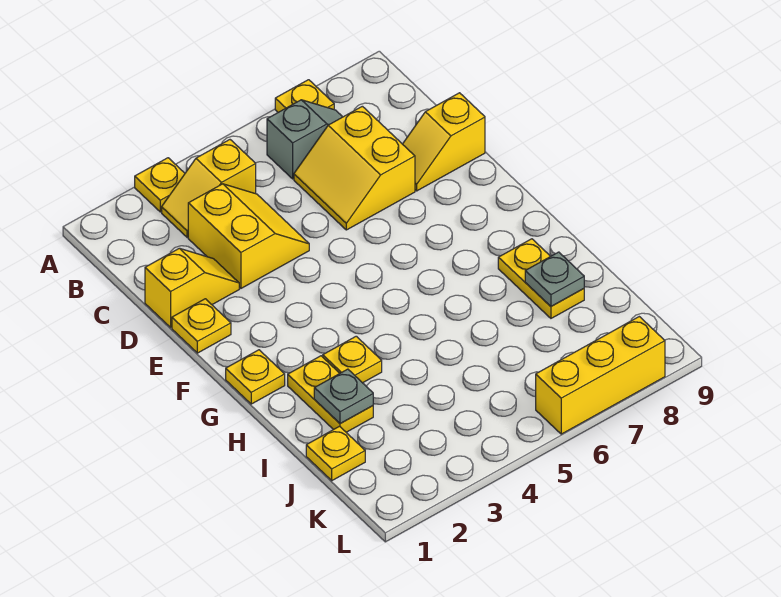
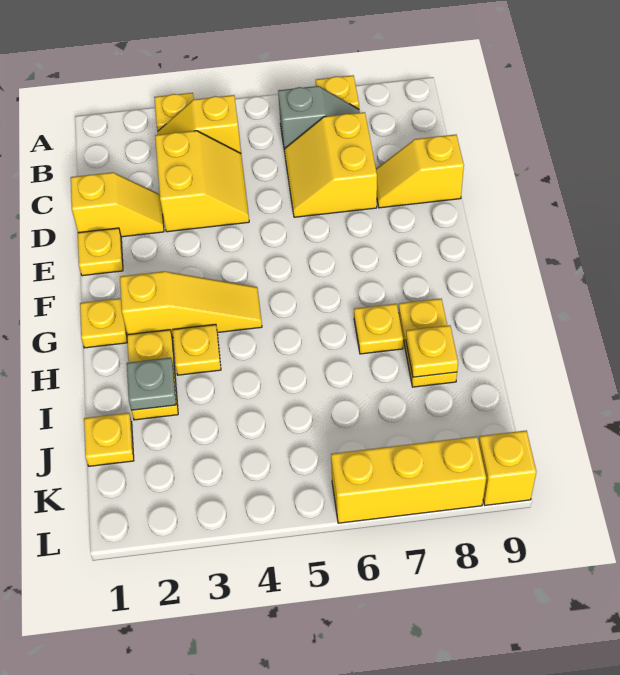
none -> yellow slope G2:G4 level 1 top 2
none -> yellow plate H7 level 1
grey plate I8 level 2 -> yellow plate I8 level 2
none -> yellow brick L9 level 1

